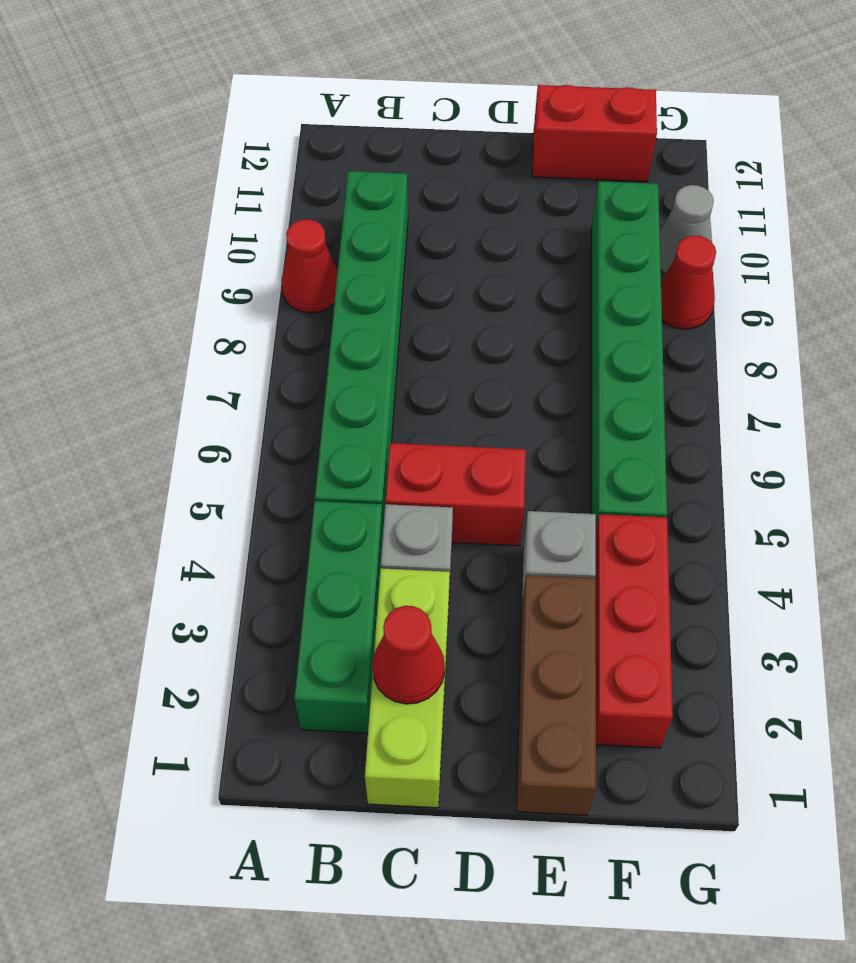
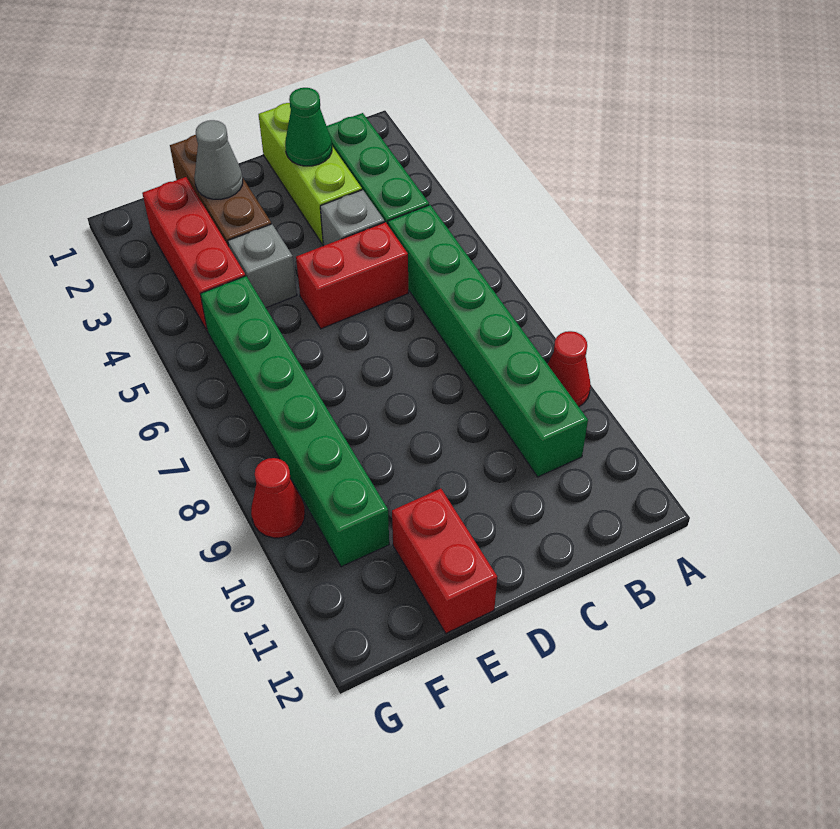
red cone C2 level 2 -> green cone C2 level 2
red brick E12:F12 level 1 -> red brick E11:E12 level 1
grey cone G10 level 1 -> grey cone E2 level 2

